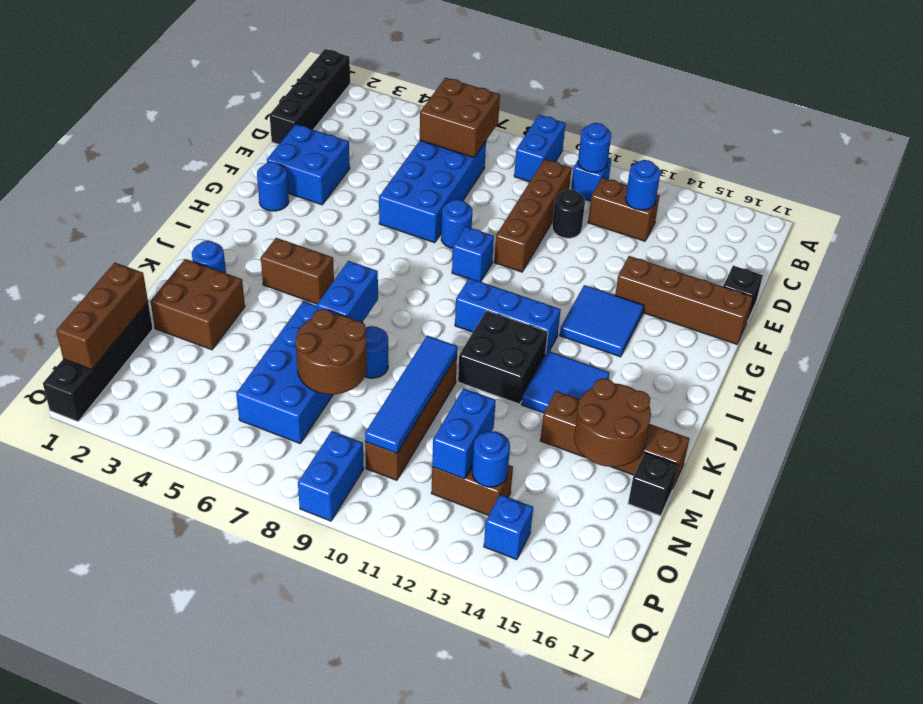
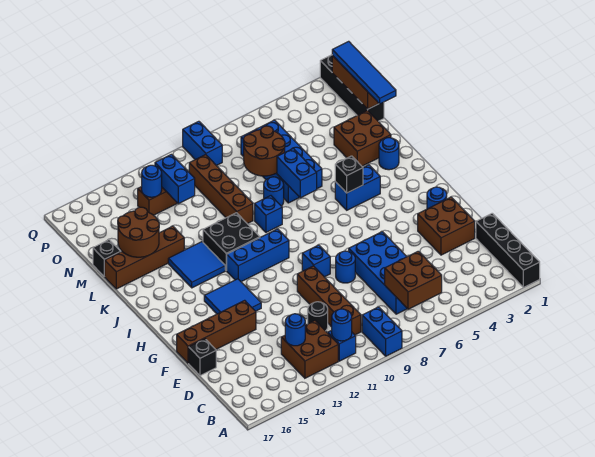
brown brick C12:C13 level 1 -> brown brick B12:C13 level 1
blue brick E2:F3 level 1 -> brown brick E2:F3 level 1
brown brick J4:J5 level 1 -> blue brick J4:J5 level 1
none -> black brick J5 level 2
blue tile L10:O10 level 2 -> blue tile M1:P1 level 3
blue brick P14 level 1 -> blue brick K9 level 1

